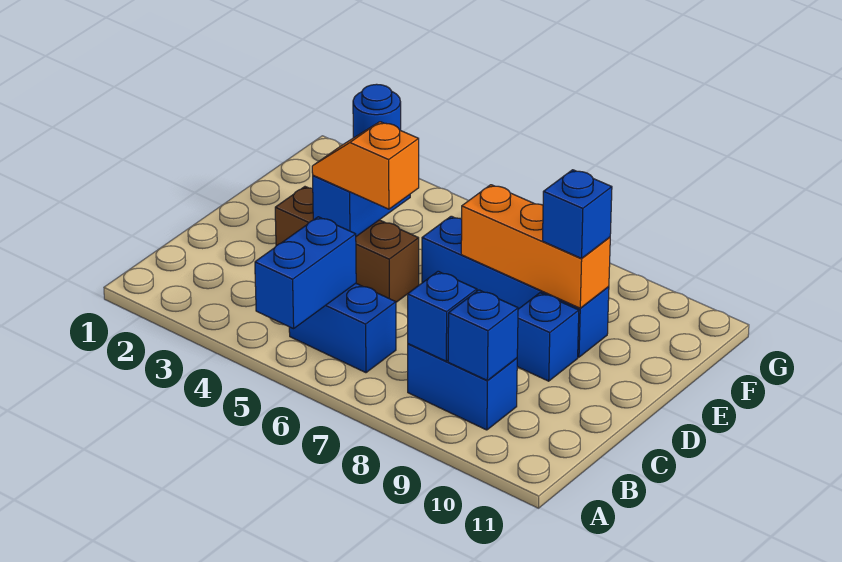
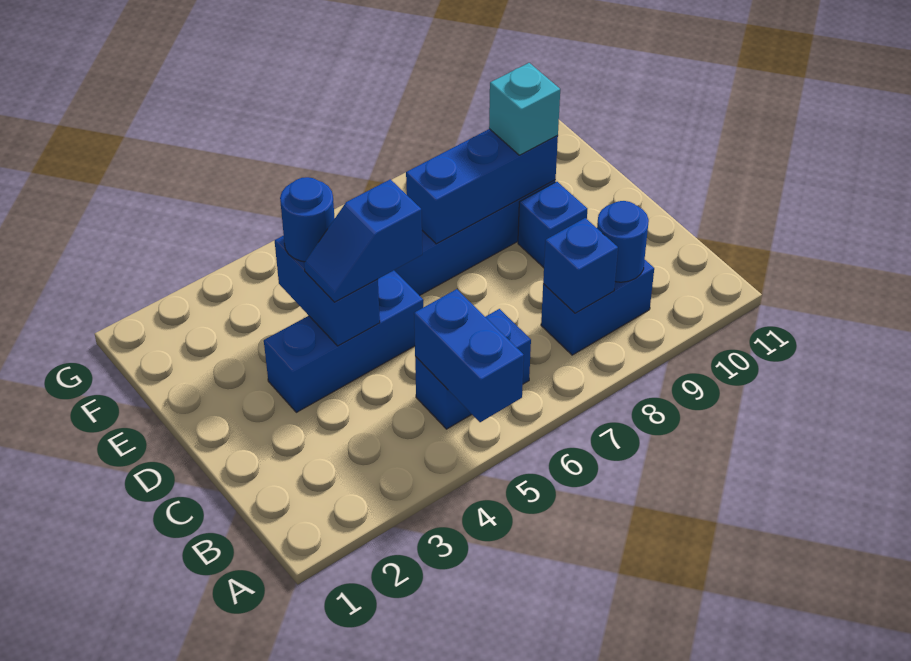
blue brick B9 level 2 -> blue round brick B9 level 2
brown brick D3:D5 level 1 -> blue brick D3:D5 level 1
orange slope D4:D5 level 3 top 5 -> blue slope D4:D5 level 3 top 5
orange brick E7:E9 level 2 -> blue brick E7:E9 level 2
blue brick E9 level 3 -> cyan brick E9 level 3

